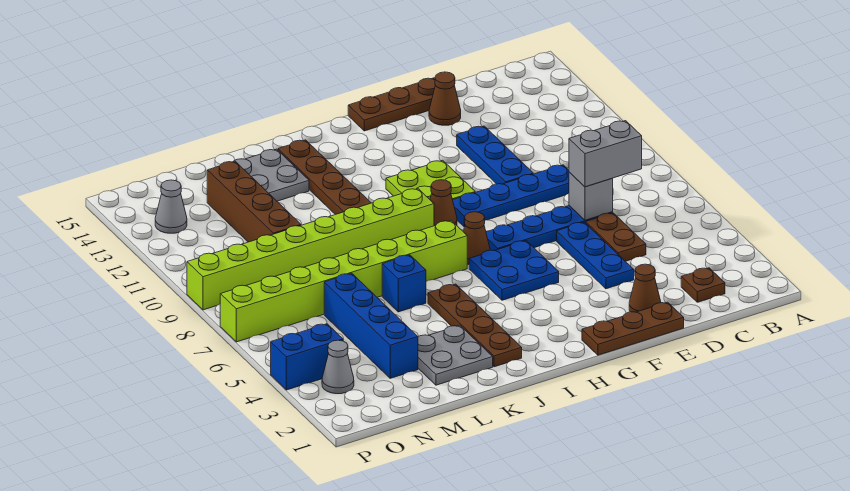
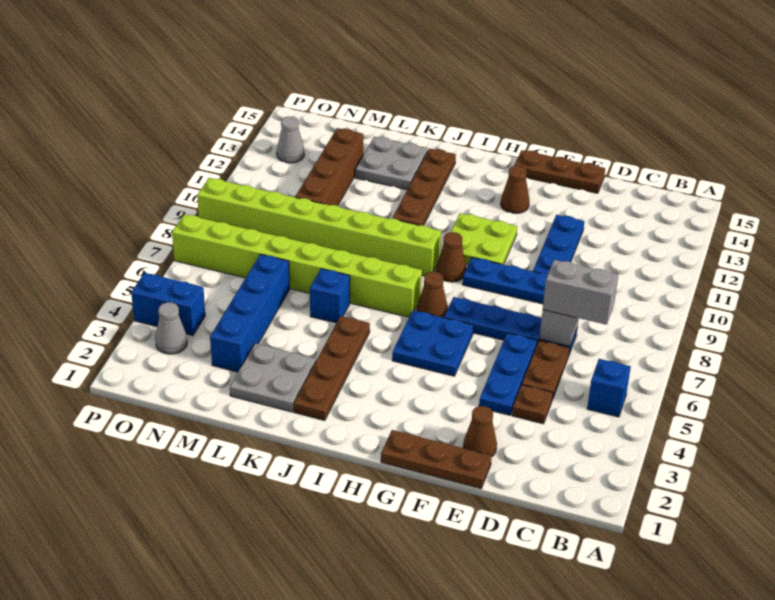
none -> blue brick B5 level 1
brown plate C2 level 1 -> brown plate D4 level 1
brown cone E14 level 1 -> brown cone G13 level 1

